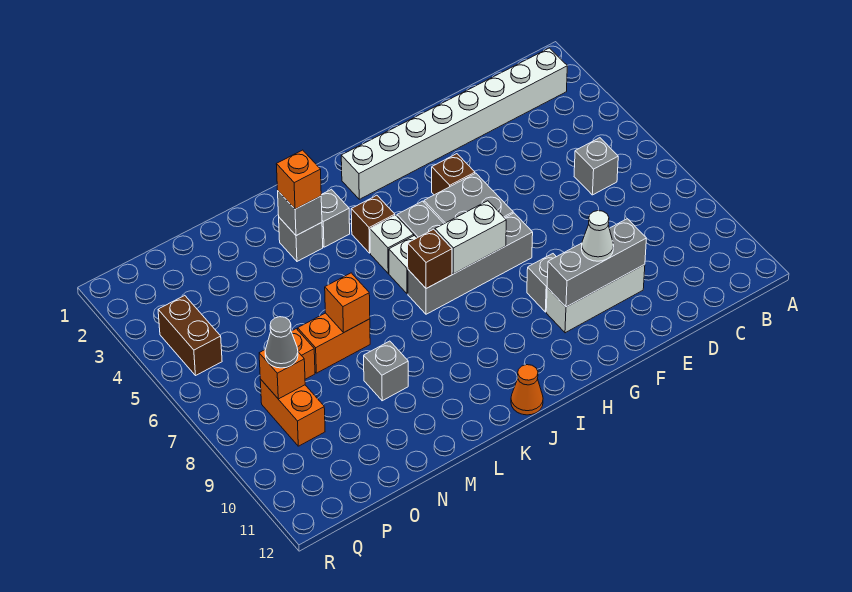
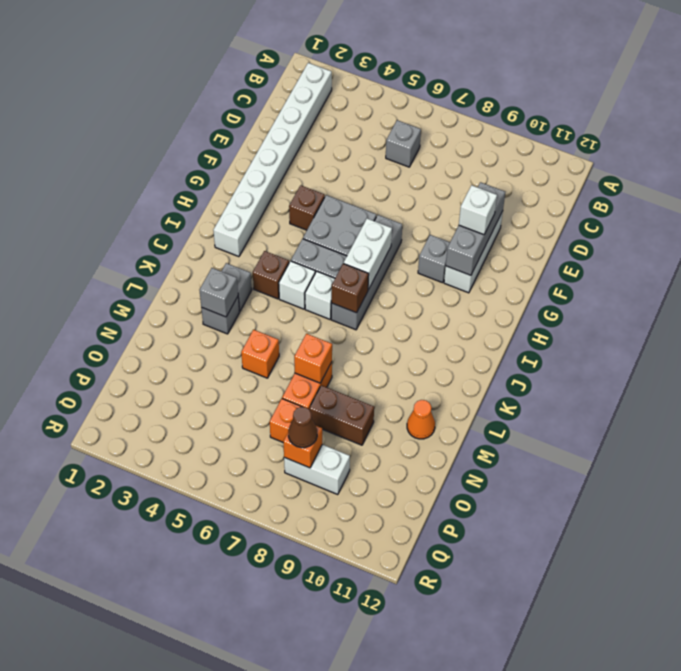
white cone F10 level 3 -> white brick F10 level 3
orange cone J12 level 1 -> orange cone M11 level 1
orange brick L3 level 3 -> orange brick M5 level 1
grey brick M9 level 1 -> none
orange brick P8:P9 level 1 -> white brick P8:P9 level 1
grey cone P8 level 3 -> brown cone P8 level 3
brown brick Q4:Q5 level 1 -> brown brick N8:N9 level 1

